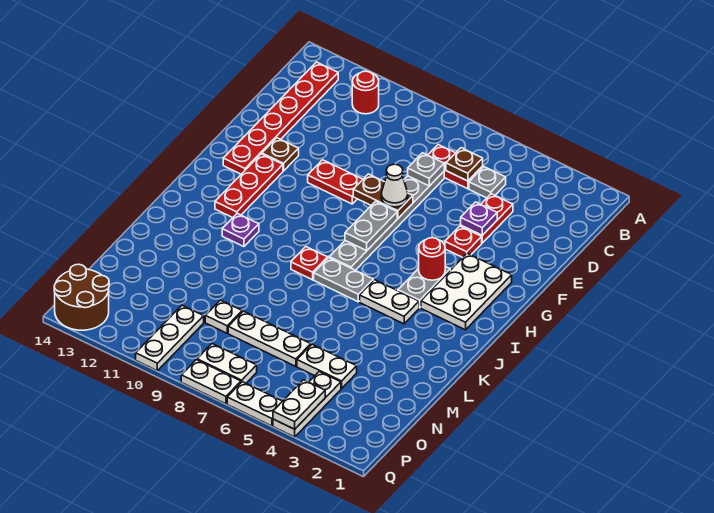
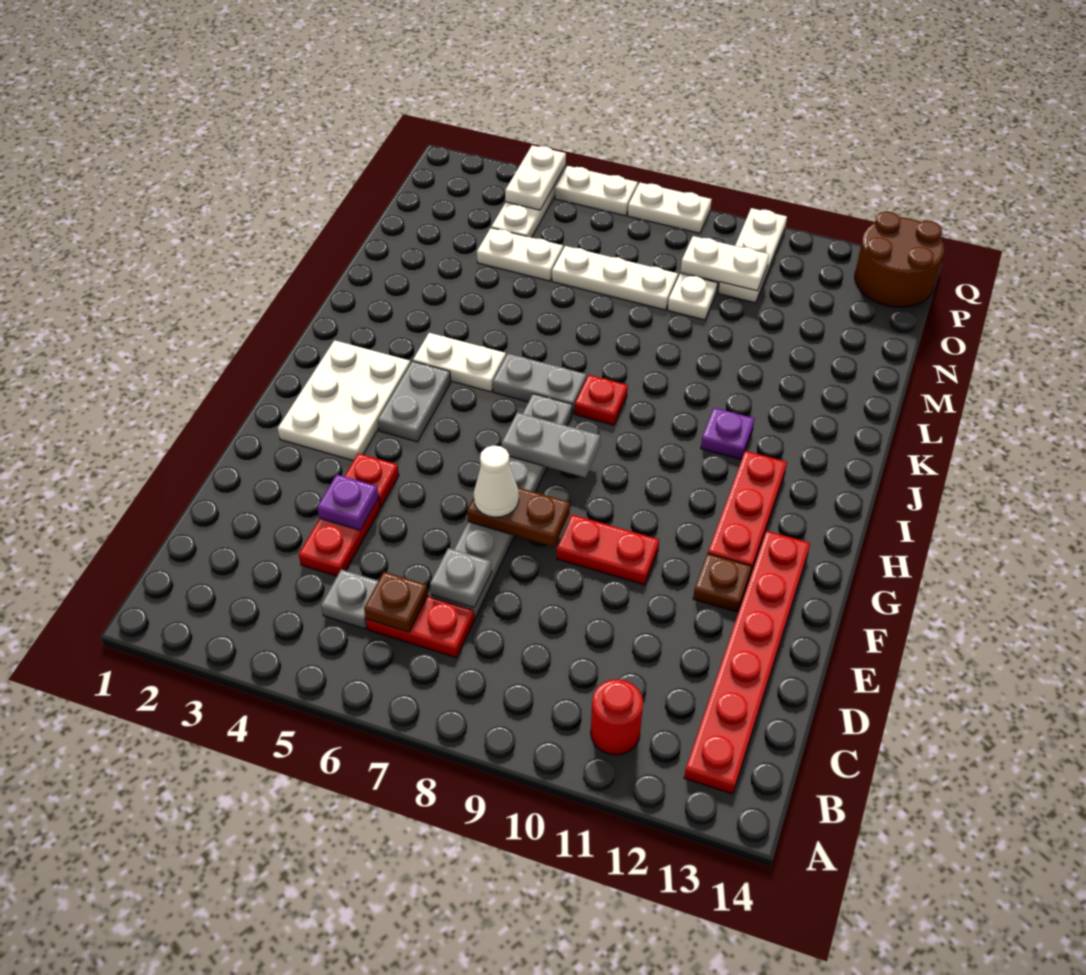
grey plate G7:H7 level 2 -> grey plate H7:H8 level 2
red round brick H4 level 2 -> none
white plate P7:P8 level 1 -> white plate O9:O10 level 2

